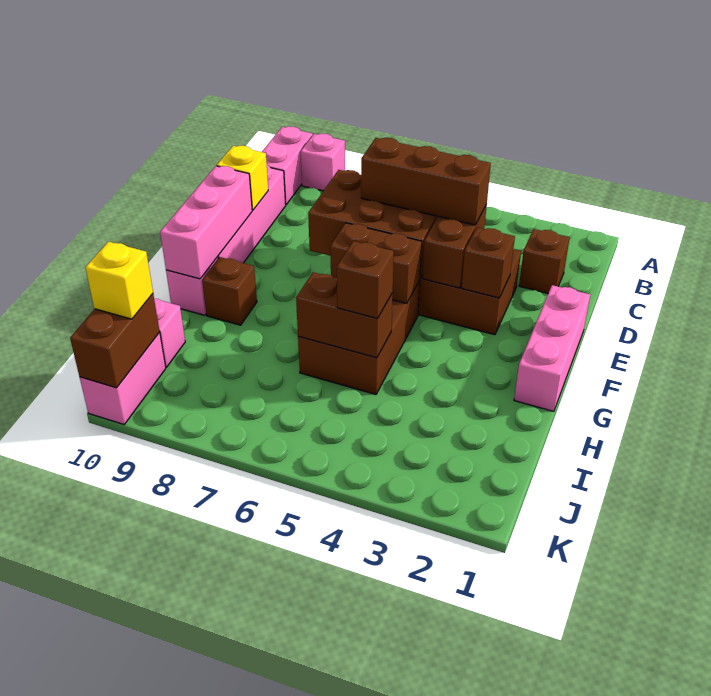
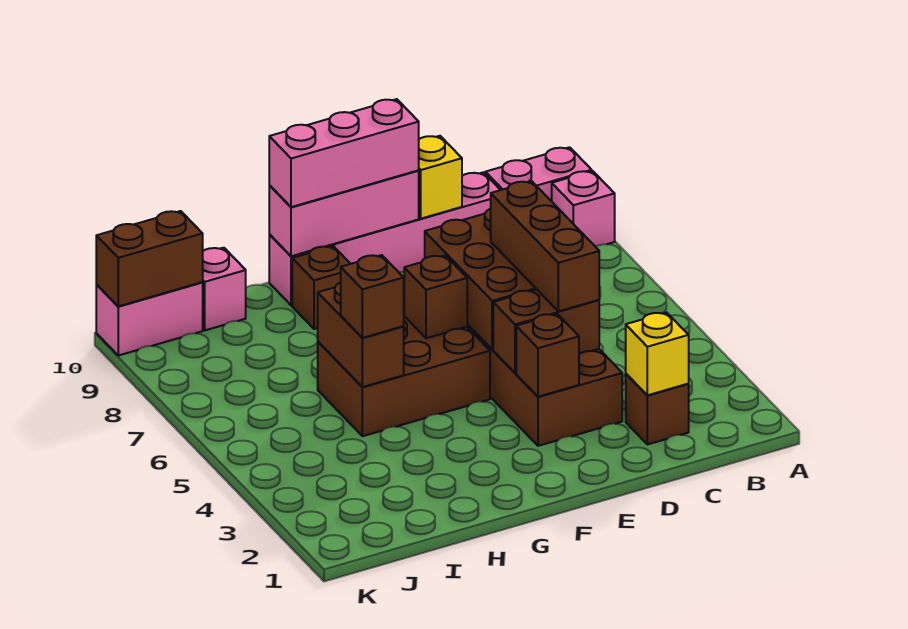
pink brick E1:G1 level 1 -> pink brick E10:G10 level 3
brown brick F5:F6 level 2 -> brown brick F6 level 2
yellow brick J10 level 3 -> yellow brick C2 level 2

